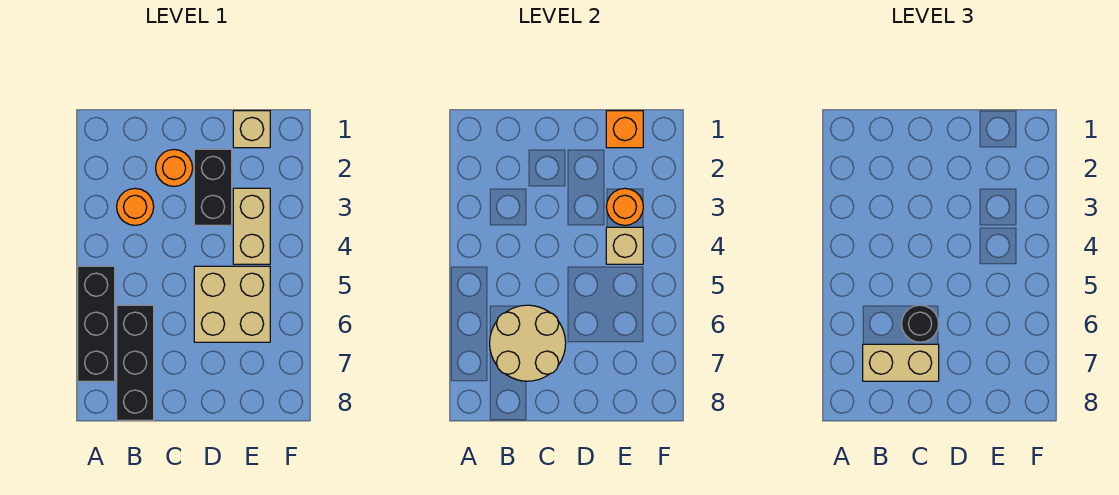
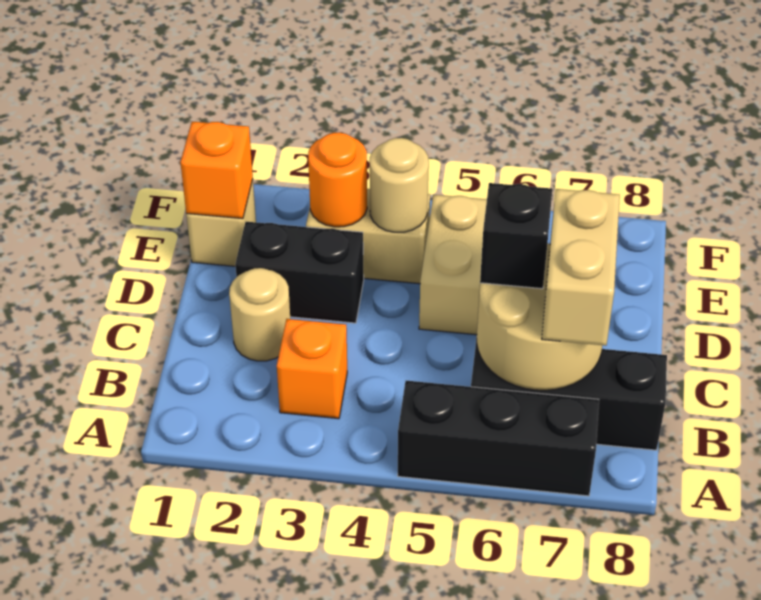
orange round brick B3 level 1 -> orange brick B3 level 1
orange round brick C2 level 1 -> tan round brick C2 level 1
black round brick C6 level 3 -> black brick C6 level 3
tan brick E4 level 2 -> tan round brick E4 level 2

